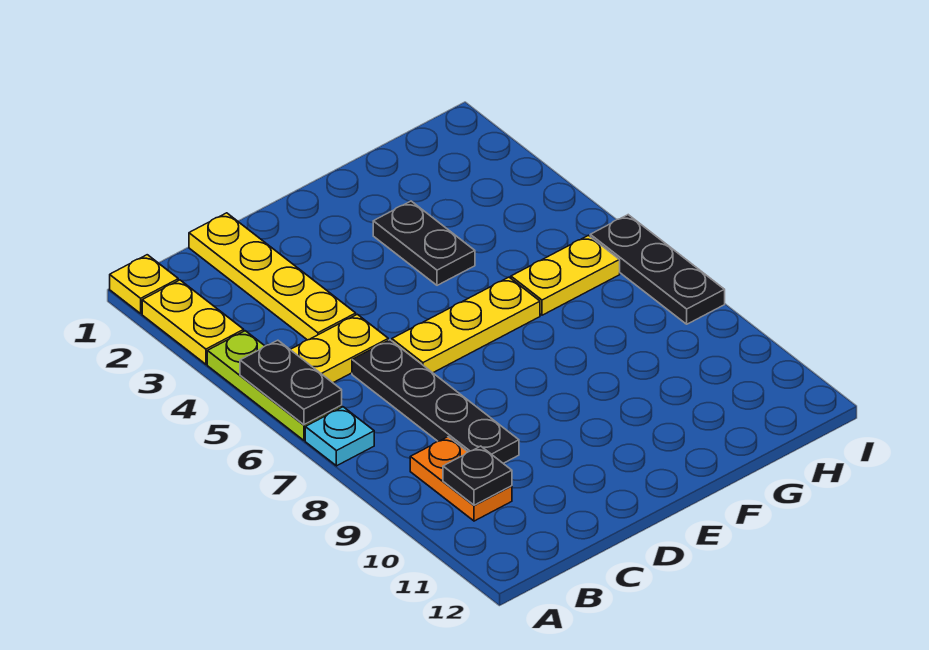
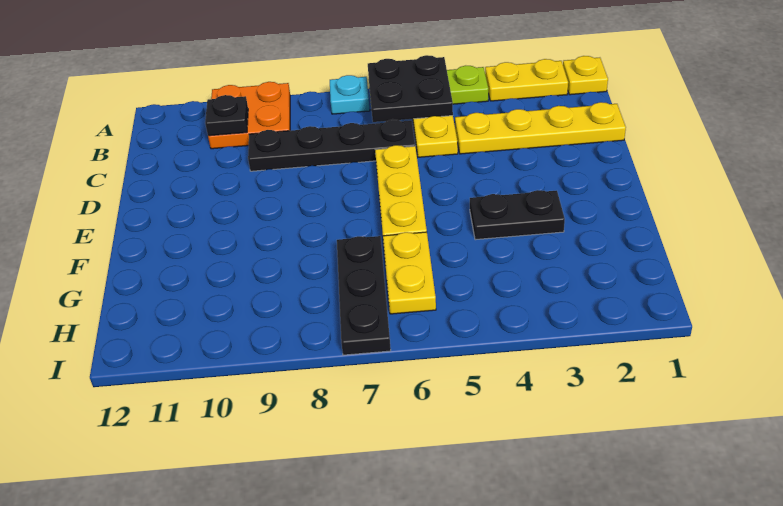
black plate A5:A6 level 2 -> black plate A5:B6 level 2
orange plate B9:B10 level 1 -> orange plate A9:B10 level 1
black plate I6:I8 level 1 -> black plate G7:I7 level 1

